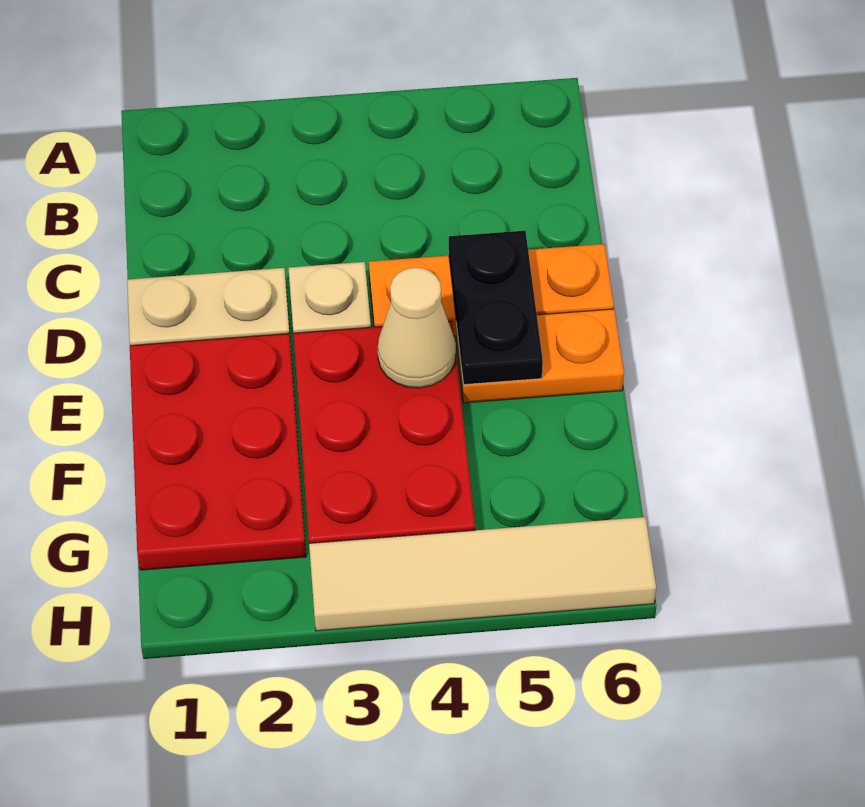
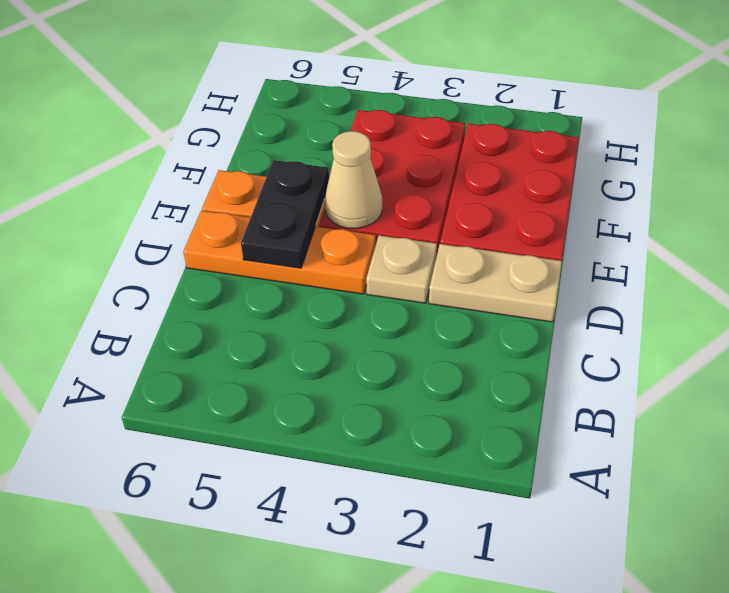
tan tile H3:H6 level 1 -> none

